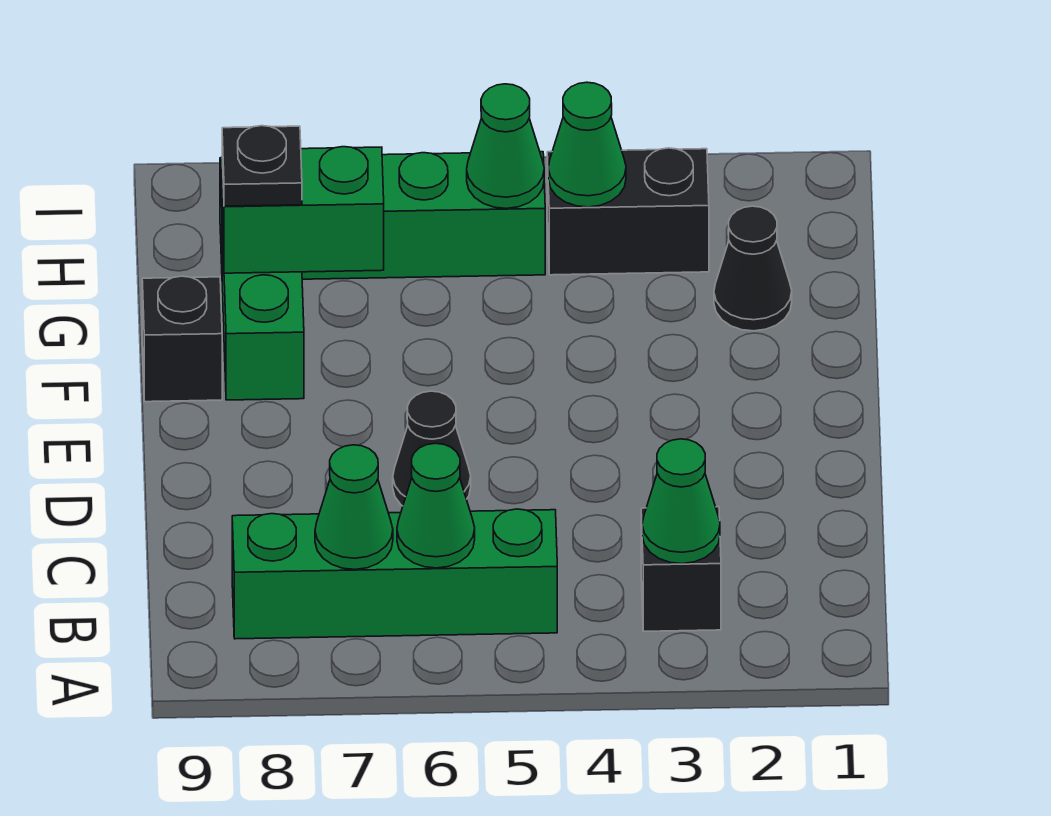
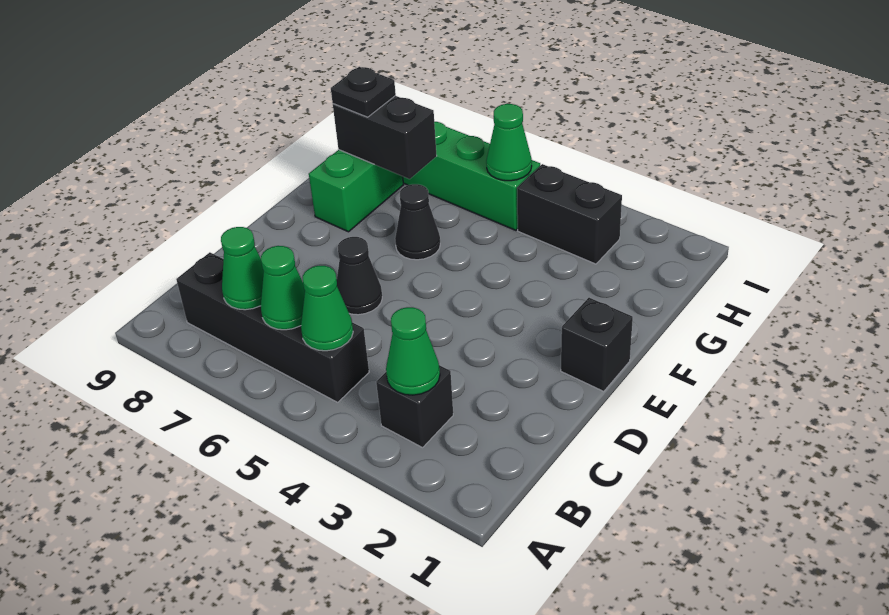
green brick B5:B8 level 1 -> black brick B5:B8 level 1
black brick F9 level 1 -> black brick E1 level 1
black cone G2 level 1 -> black cone F6 level 1
green brick G7:G8 level 2 -> black brick G7:G8 level 2
green cone H4 level 2 -> green cone B5 level 2

